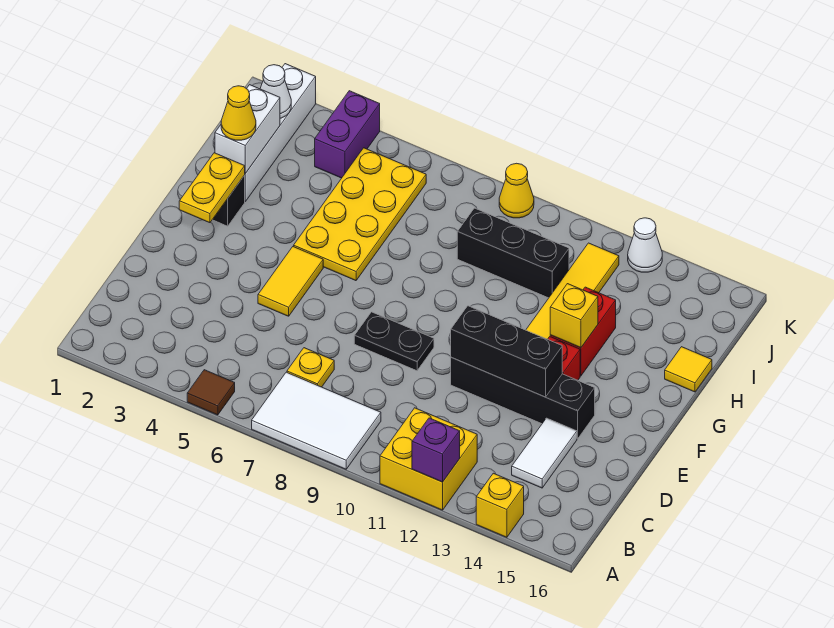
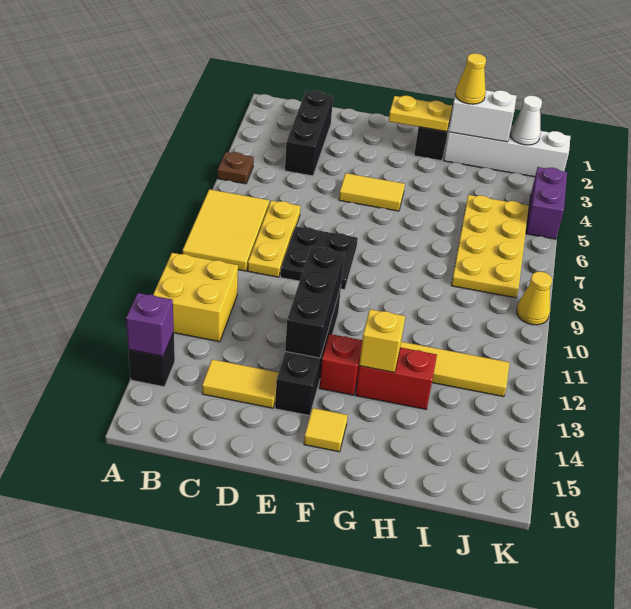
brown tile A5 level 1 -> brown plate A5 level 1
white tile A7:B9 level 1 -> yellow tile A7:B9 level 1
purple brick A12 level 2 -> purple brick A14 level 2
yellow brick A14 level 1 -> black brick A14 level 1
yellow plate C7 level 1 -> yellow plate C7:C9 level 1
white tile C14:D14 level 1 -> yellow tile C14:D14 level 1
black plate E8:E9 level 1 -> black plate D8:E9 level 1
yellow plate G5:J6 level 1 -> yellow plate I5:J8 level 1
yellow tile H16 level 1 -> yellow tile F15 level 1
black brick I9:I11 level 1 -> black brick C2:C4 level 1
purple brick J4:K4 level 1 -> purple brick K4:K5 level 1
white cone K13 level 1 -> none

